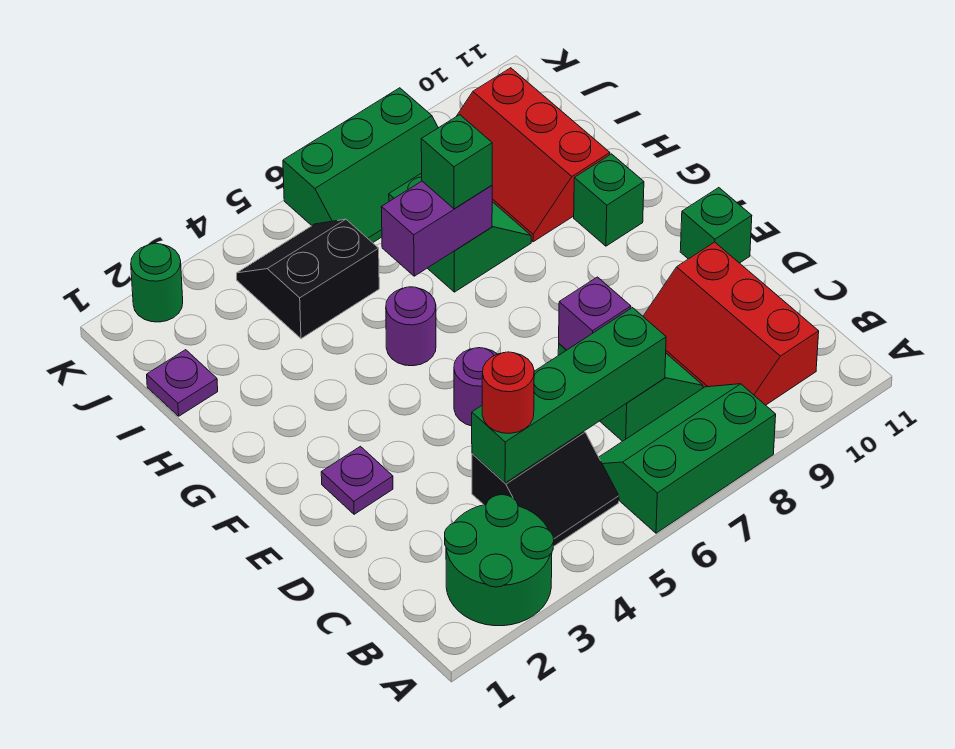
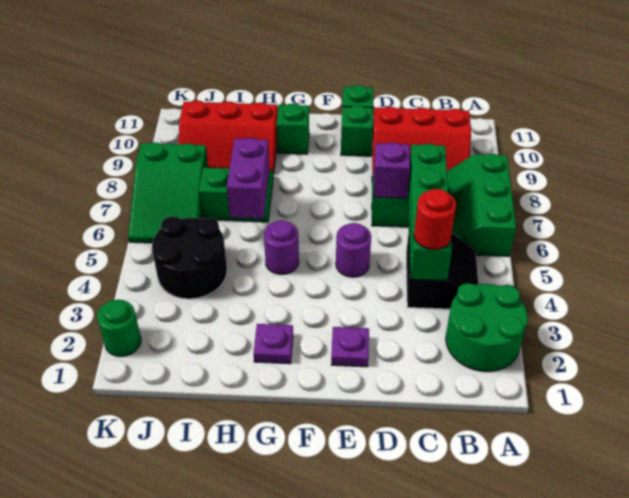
green brick H7 level 3 -> green brick E10 level 1
purple plate I1 level 1 -> purple plate G2 level 1
black slope I4:J5 level 1 top I -> black round brick I4:J5 level 1
green slope J6:K8 level 1 top K -> green slope J6:K8 level 1 top 8

